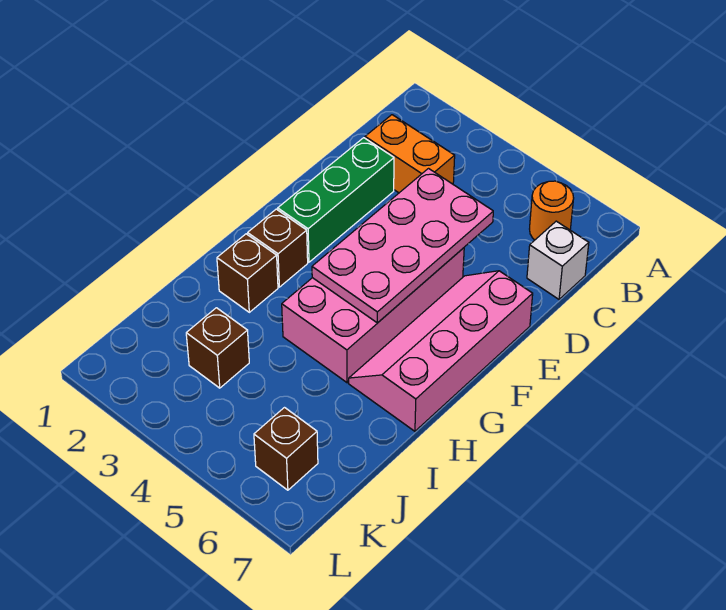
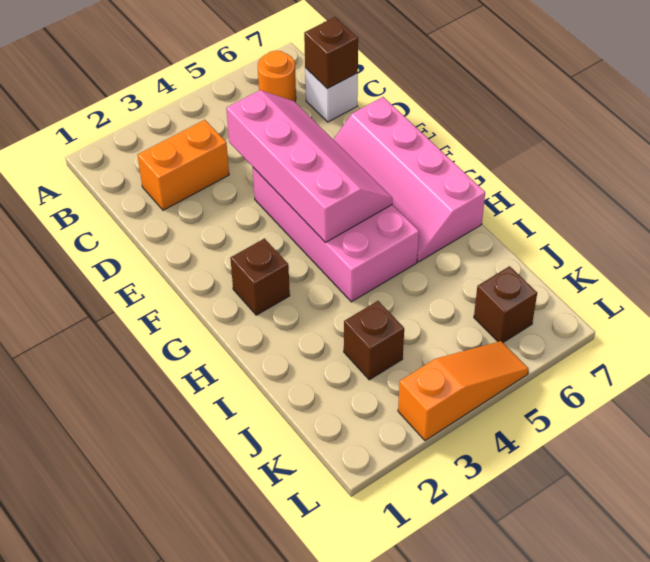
green brick D2:F2 level 1 -> none
pink plate D4:G5 level 2 -> pink slope D4:G5 level 2 top 4
brown brick H2 level 1 -> brown brick C7 level 2
none -> orange slope L3:L5 level 1 top 3

